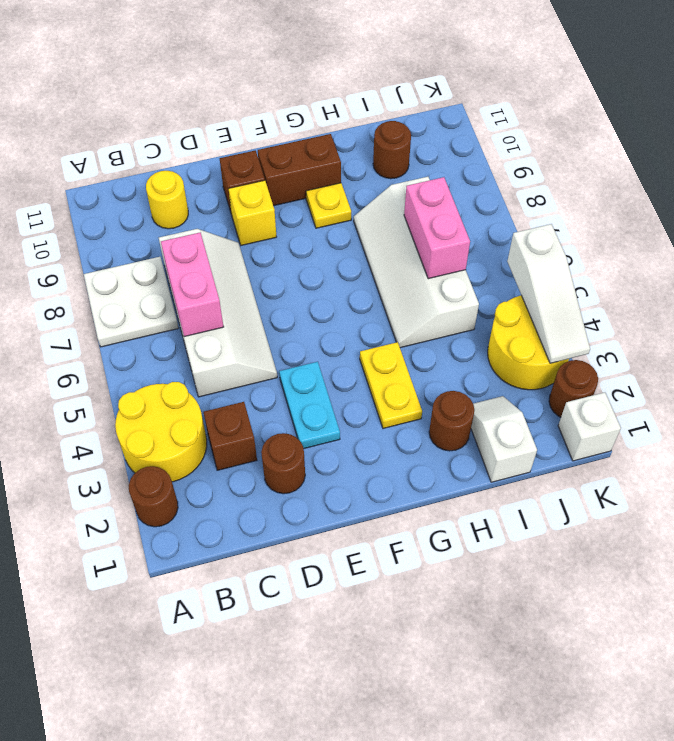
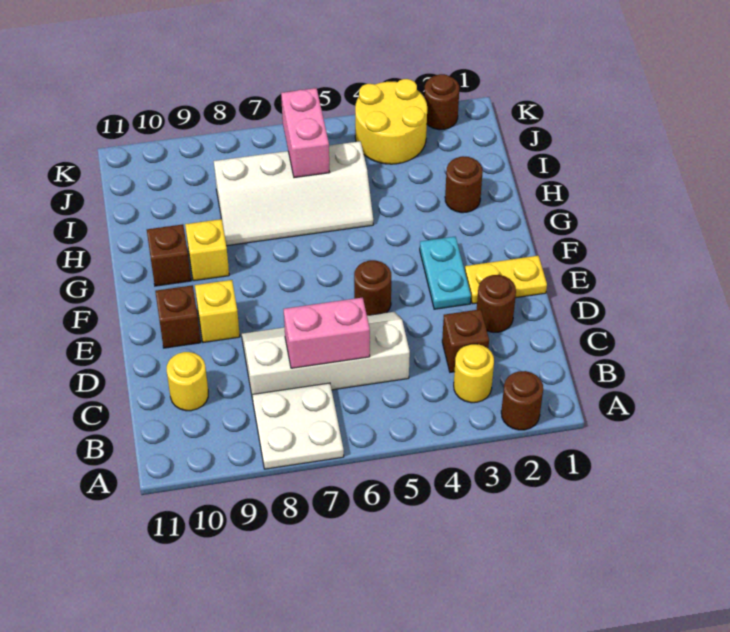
yellow round brick A3:B4 level 1 -> yellow round brick B3 level 1
cyan plate E3:E4 level 1 -> cyan plate E3:F3 level 1
brown brick F10:G10 level 1 -> brown brick G10 level 1
yellow plate G3:G4 level 1 -> yellow plate E1:E2 level 1
yellow plate G9 level 1 -> yellow brick G9 level 1
white slope I1:I2 level 1 top 1 -> none
pink brick I6:I7 level 2 -> pink brick I6:J6 level 2
brown round brick I10 level 1 -> brown round brick E5 level 1
white brick K1 level 1 -> none
white slope K3:K5 level 2 top 5 -> none

